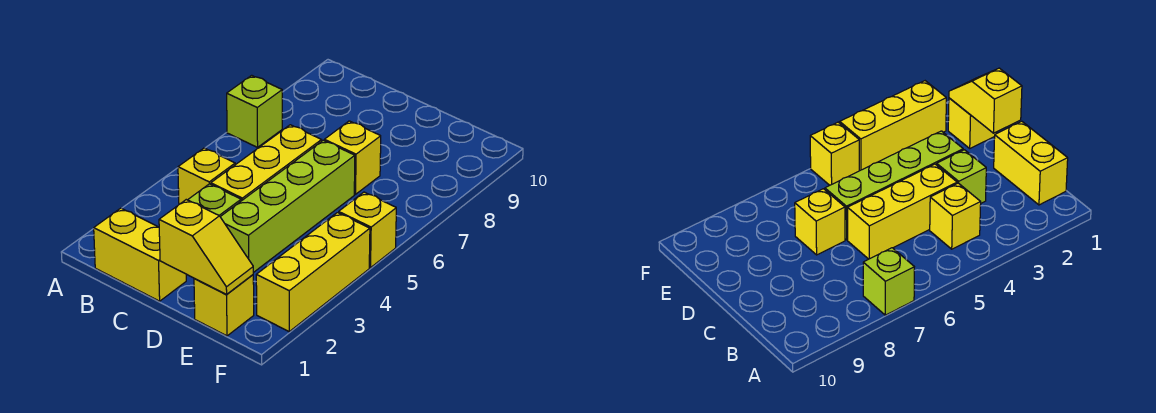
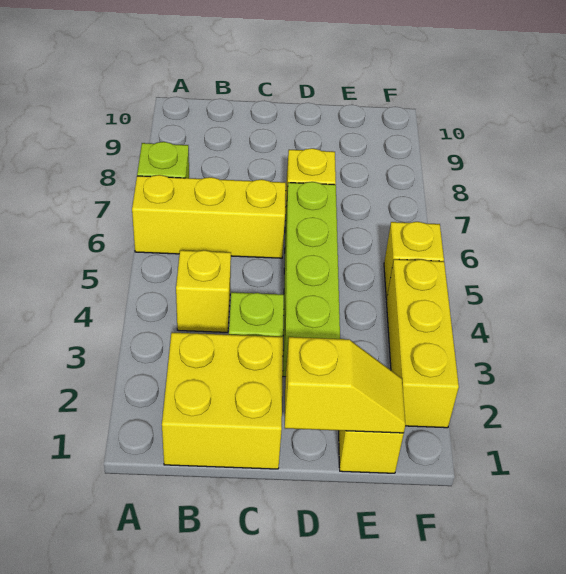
yellow brick B1:C1 level 1 -> yellow brick B1:C2 level 1
yellow brick C4:C6 level 1 -> yellow brick A6:C6 level 1

